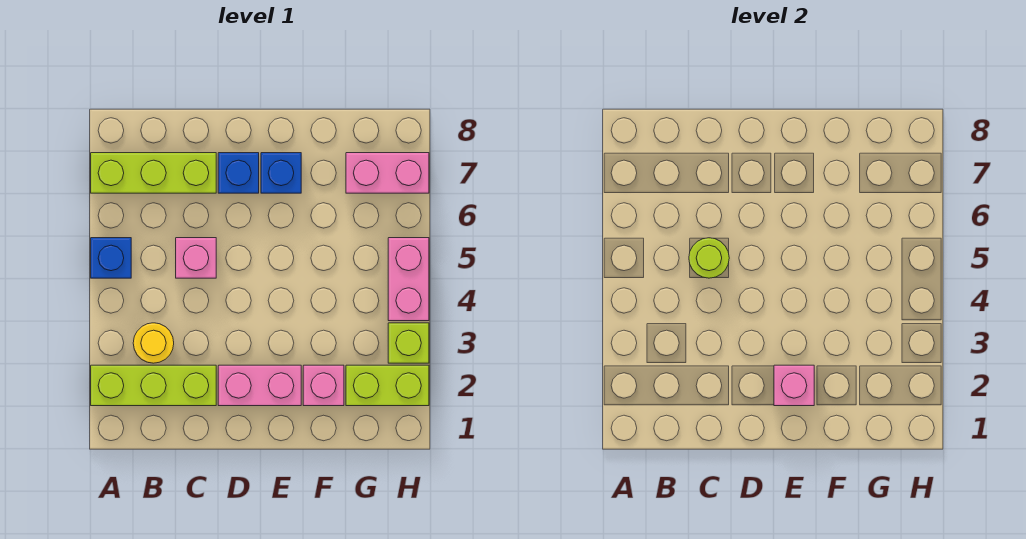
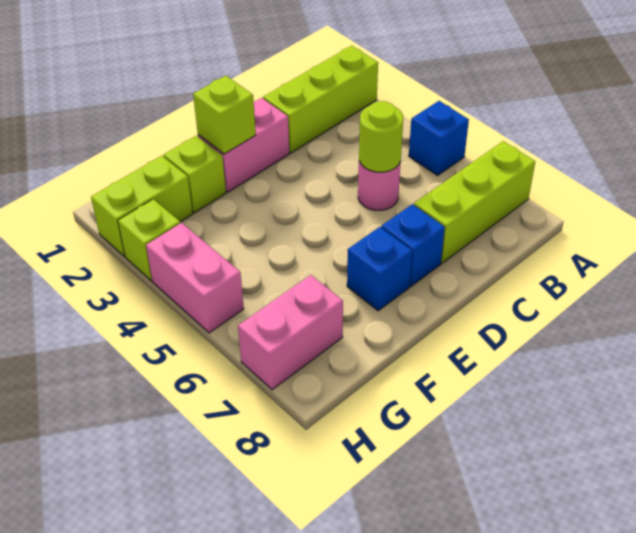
yellow round brick B3 level 1 -> none
pink brick C5 level 1 -> pink round brick C5 level 1
pink brick E2 level 2 -> lime brick E2 level 2
pink brick F2 level 1 -> lime brick F2 level 1

